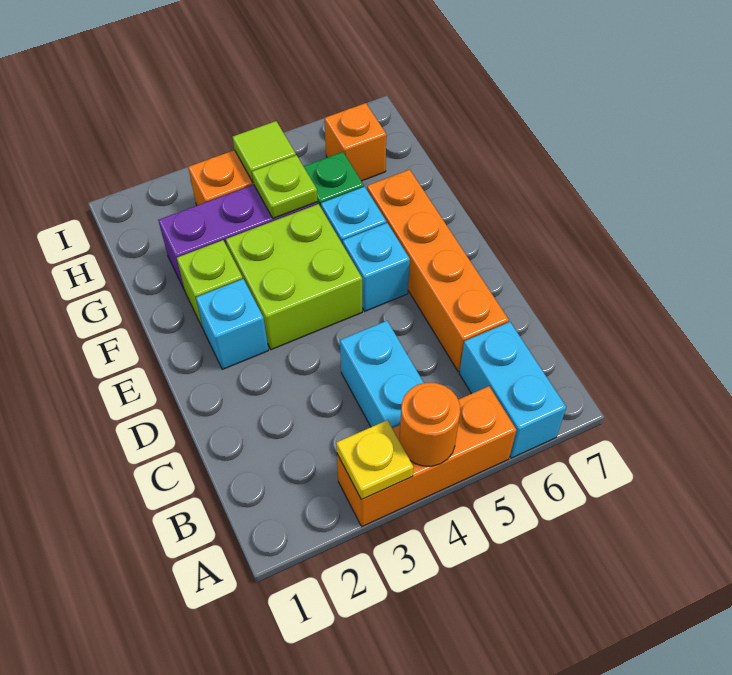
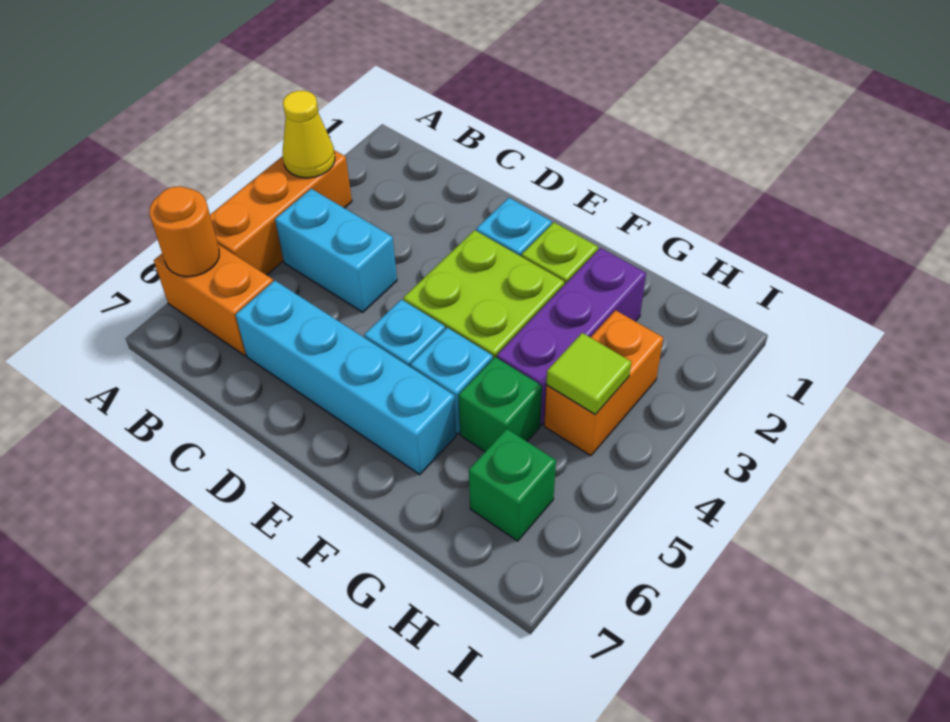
yellow plate A3 level 2 -> yellow cone A3 level 2
orange round brick A4 level 2 -> orange round brick A6 level 2
cyan brick A6:B6 level 1 -> orange brick A6:B6 level 1
orange brick C6:F6 level 1 -> cyan brick C6:F6 level 1
lime plate G4 level 2 -> none
orange brick H6 level 1 -> green brick H6 level 1

